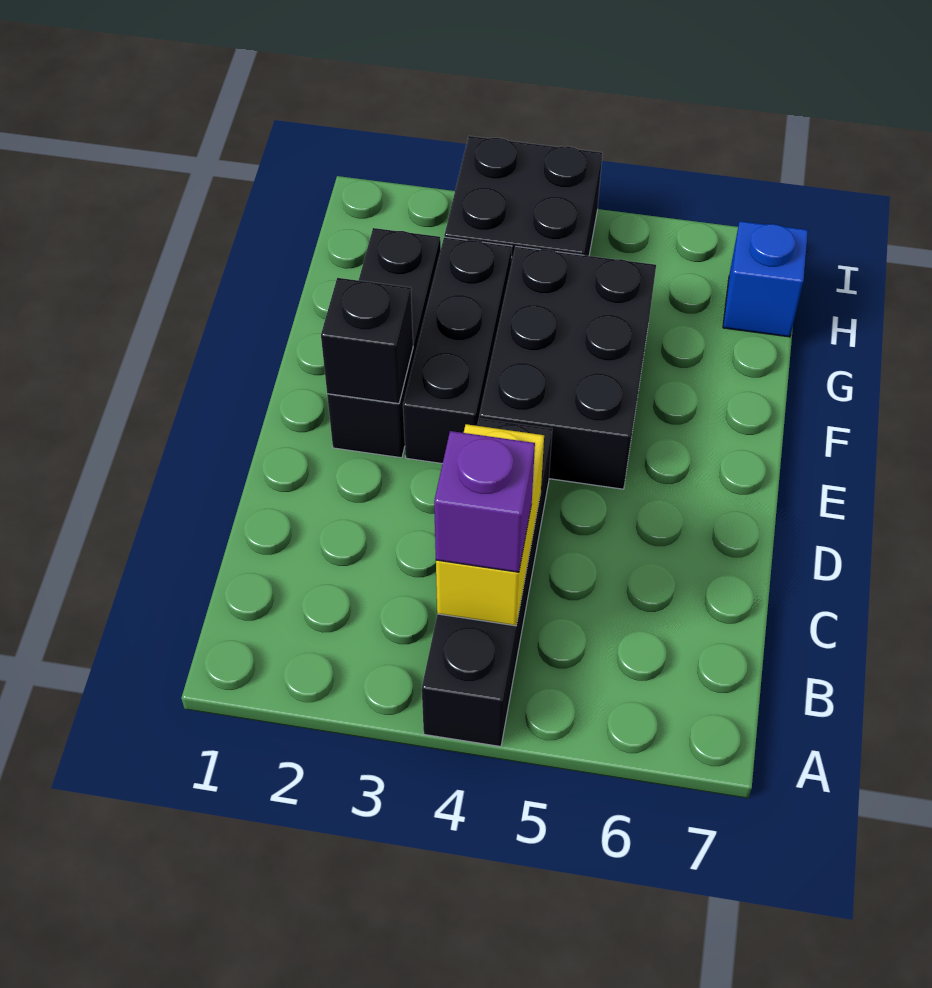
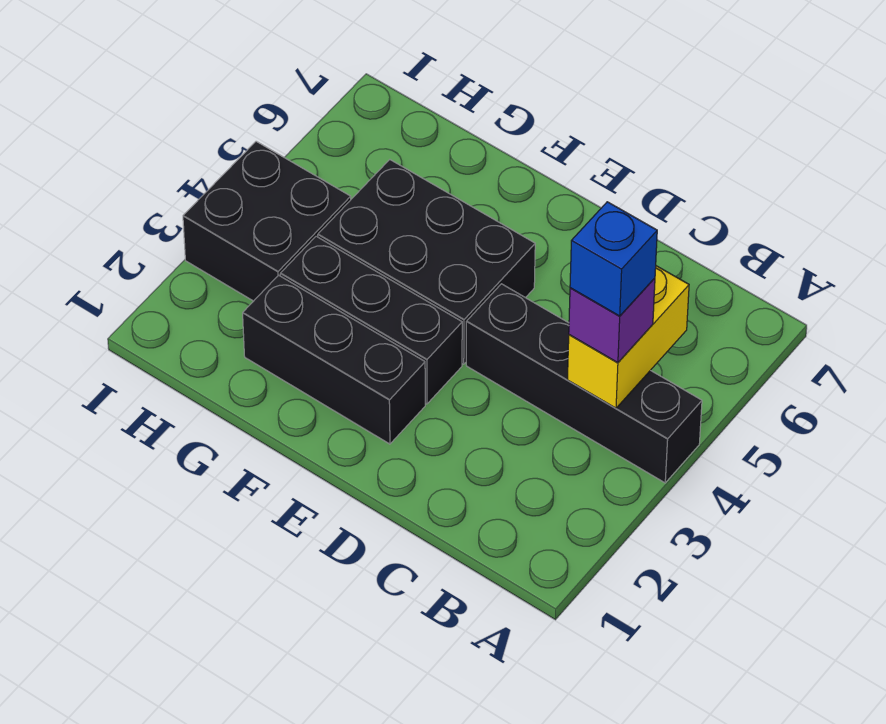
yellow brick B4:C4 level 2 -> yellow brick B4:B5 level 2
black brick E2 level 2 -> none
blue brick H7 level 1 -> blue brick B4 level 4

